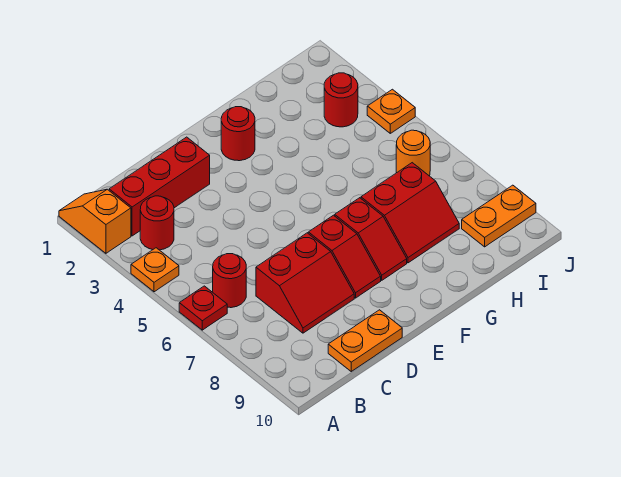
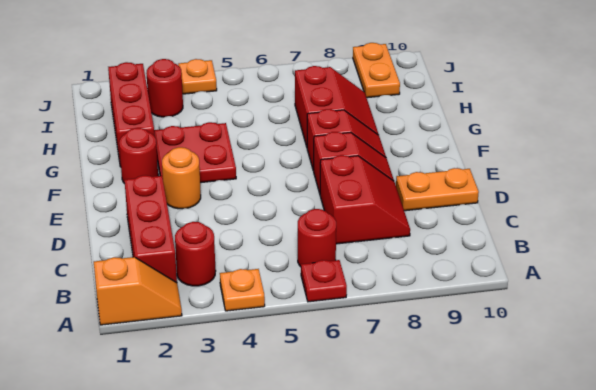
orange slope A1:A2 level 1 top 2 -> orange slope A1:A2 level 1 top 1
orange plate C10:D10 level 1 -> orange plate D9:D10 level 1
none -> red plate F3:G4 level 1
none -> red brick G2:I2 level 1
orange round brick I6 level 1 -> orange round brick E3 level 1

